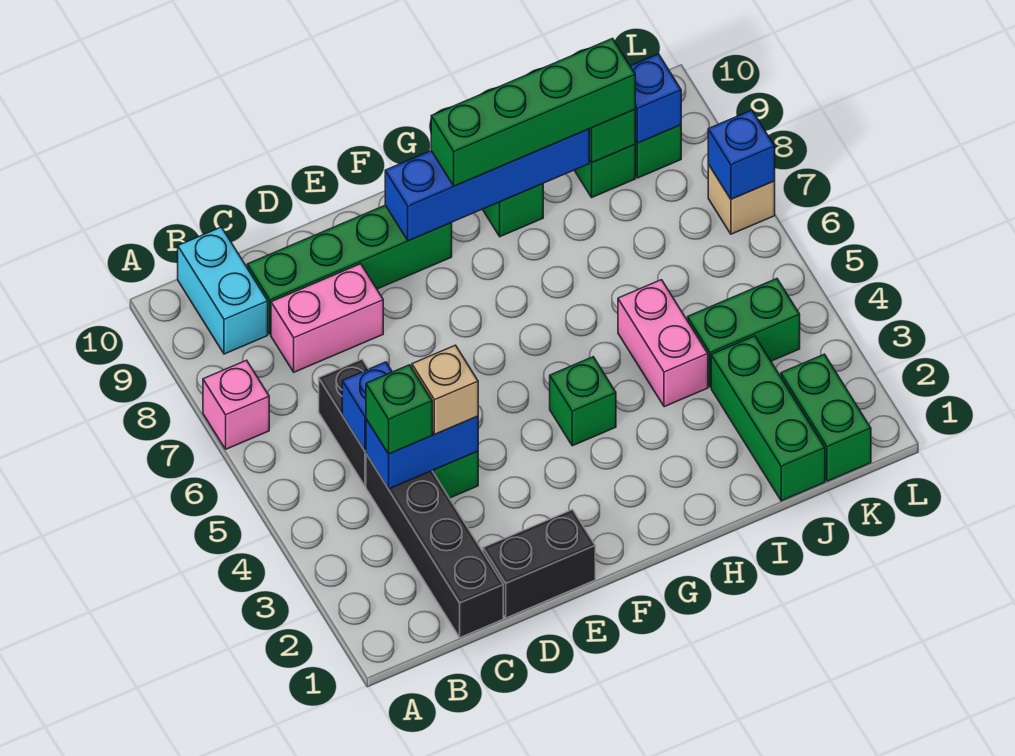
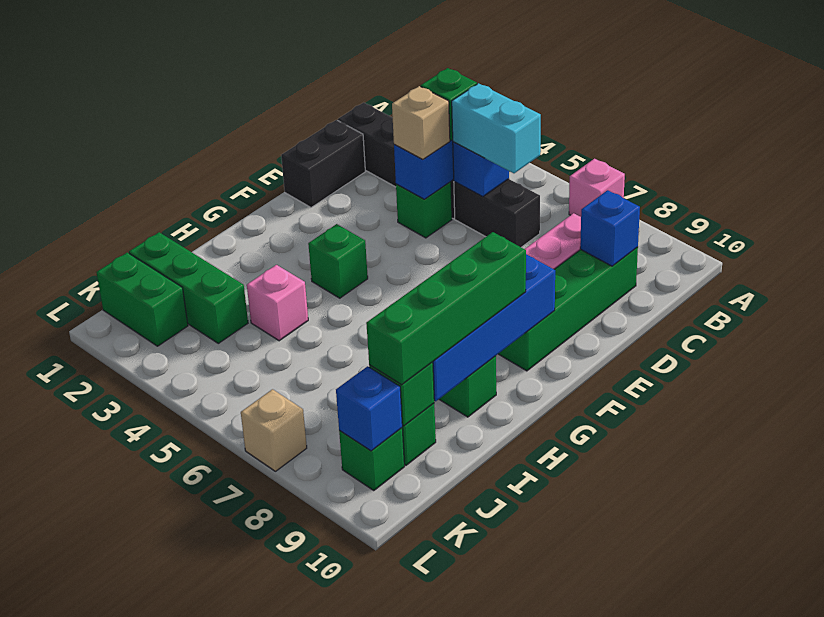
cyan brick B9:B10 level 1 -> cyan brick C5:C6 level 3
pink brick I4:I5 level 1 -> pink brick I4 level 1
green brick J4:K4 level 1 -> none
blue brick L7 level 2 -> blue brick C9 level 2

